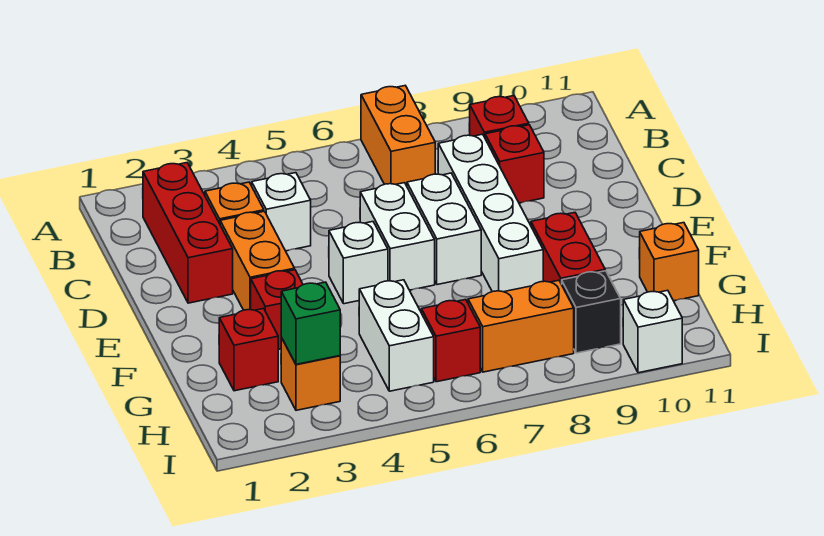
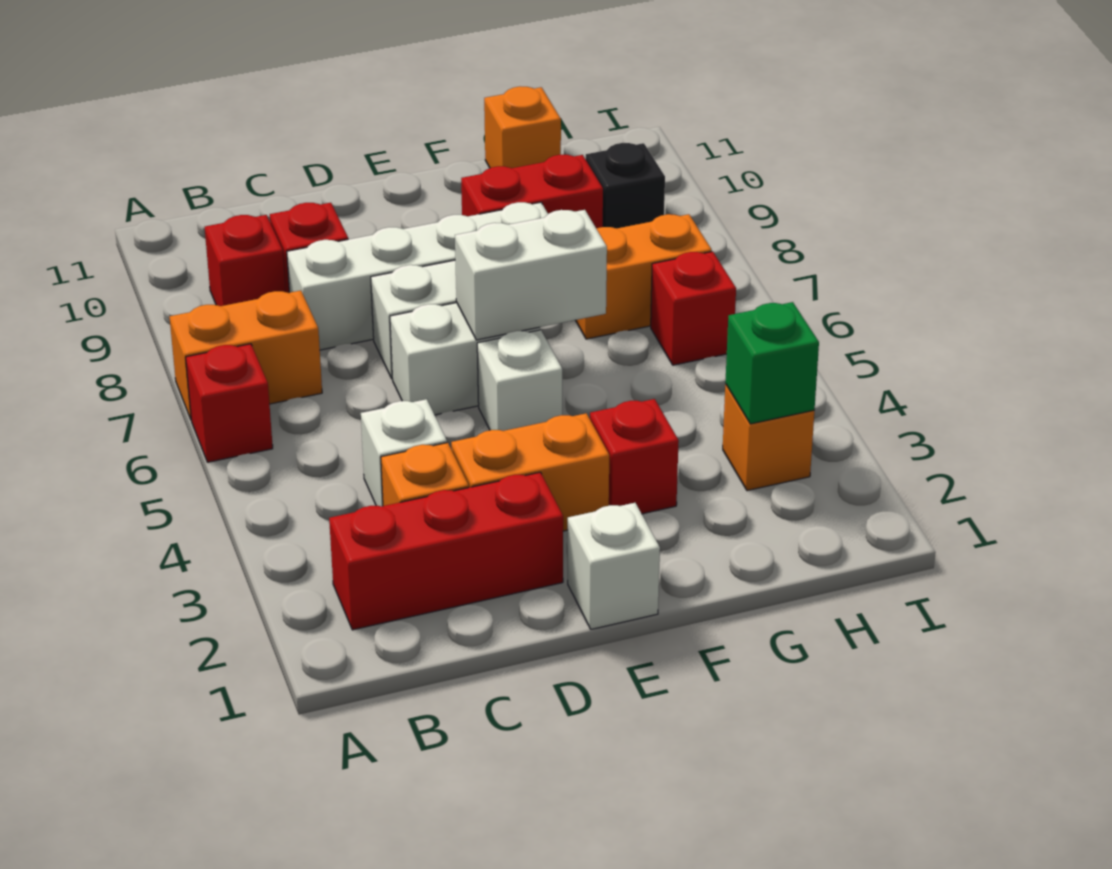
red brick G2 level 1 -> red brick A6 level 1
white brick G5:H5 level 1 -> white brick E6:F6 level 2
orange brick H7:H8 level 1 -> orange brick G7:H7 level 1
white brick I10 level 1 -> white brick E1 level 1

